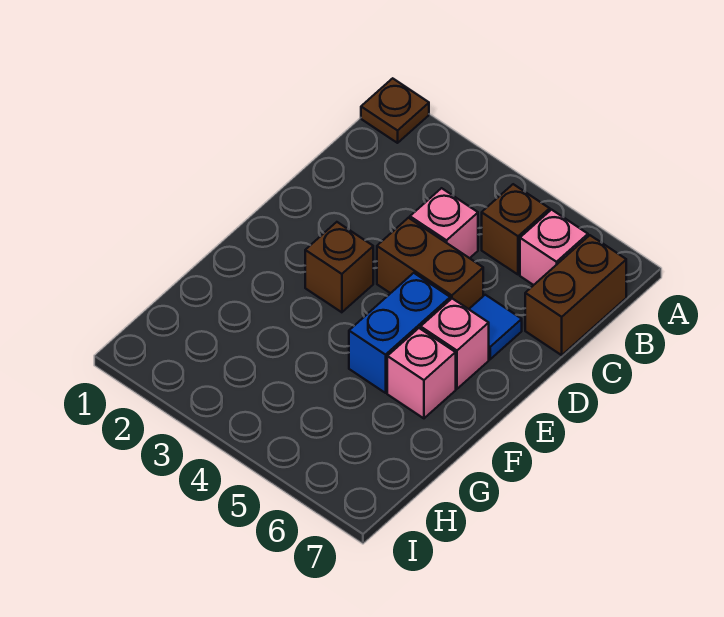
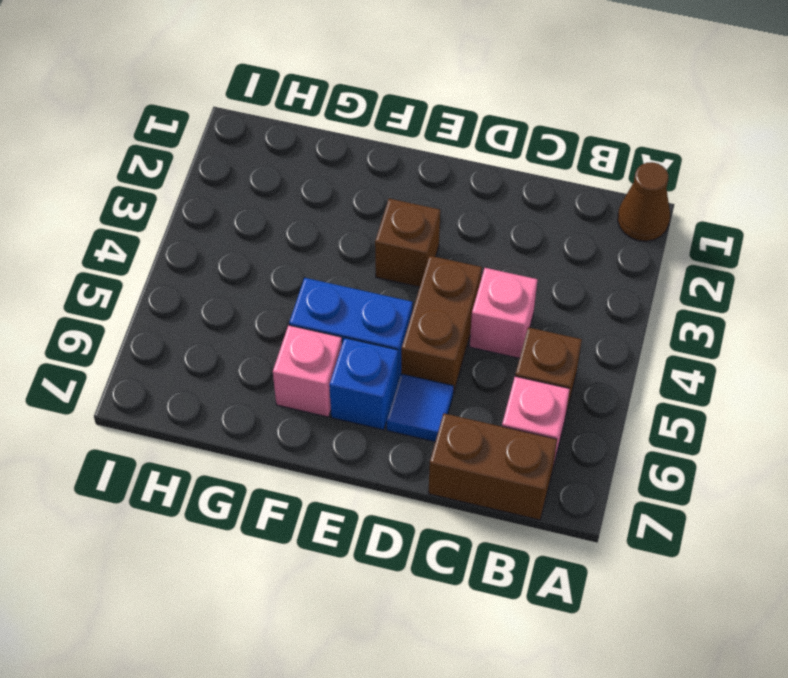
brown plate A1 level 1 -> brown cone A1 level 1
pink brick E6 level 1 -> blue brick E6 level 1

